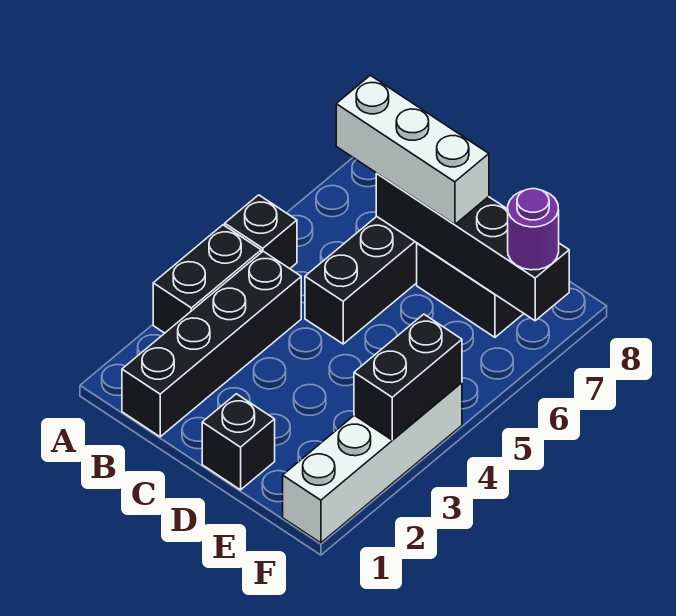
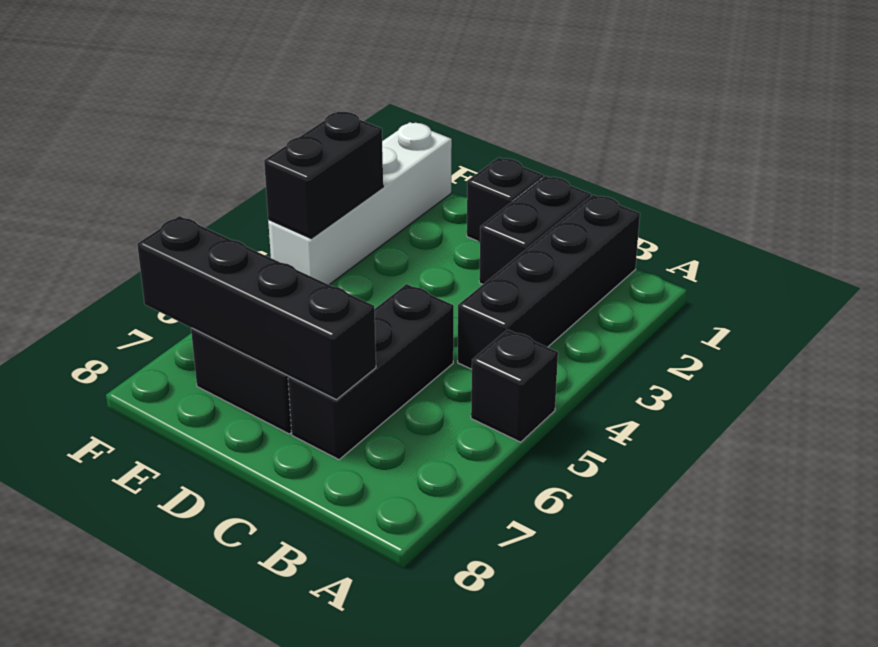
black brick A3:A4 level 1 -> black brick C1:C2 level 1
white brick B7:D7 level 3 -> none
purple round brick F7 level 3 -> none

